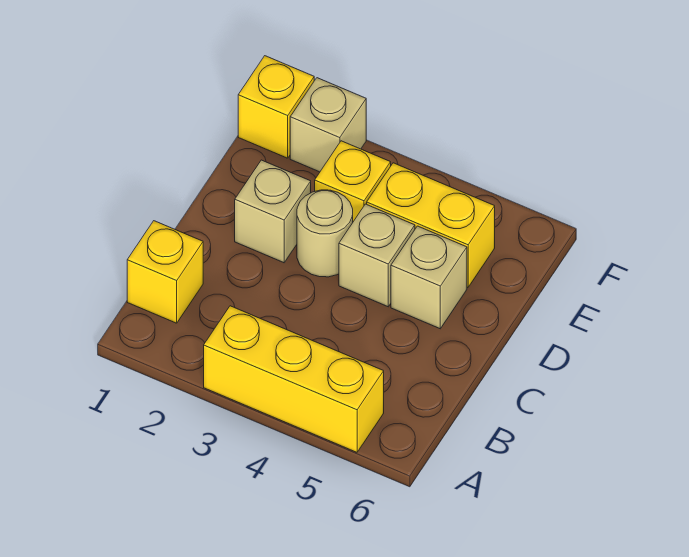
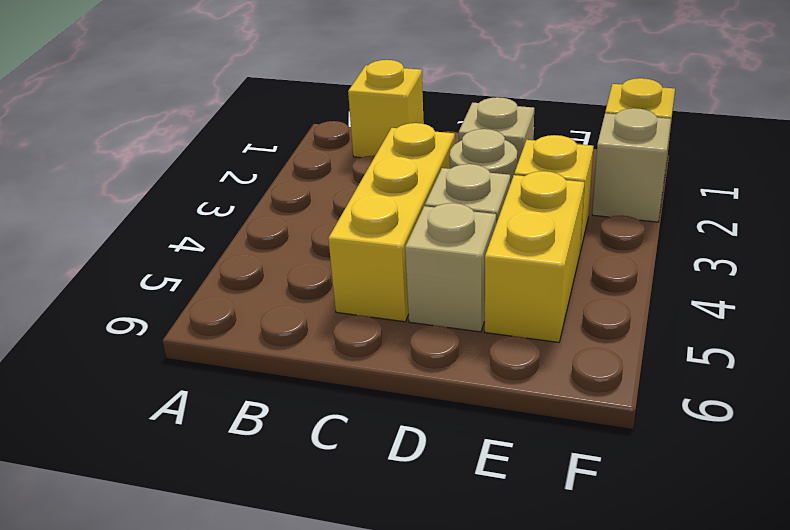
yellow brick A3:A5 level 1 -> yellow brick C3:C5 level 1

